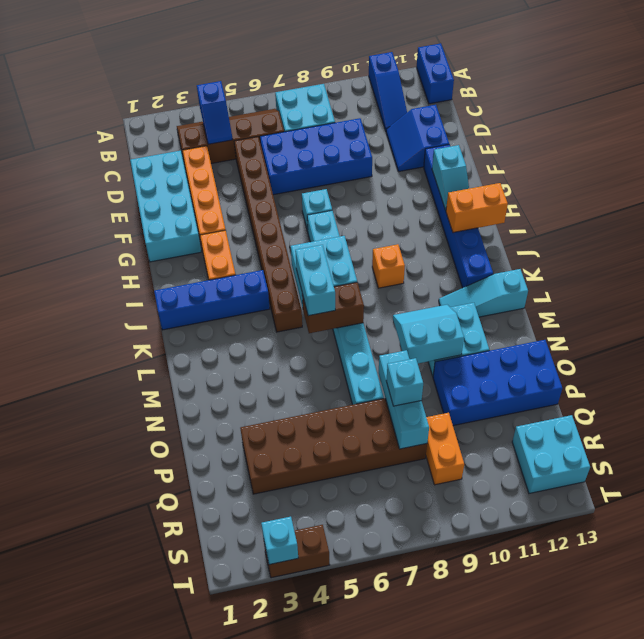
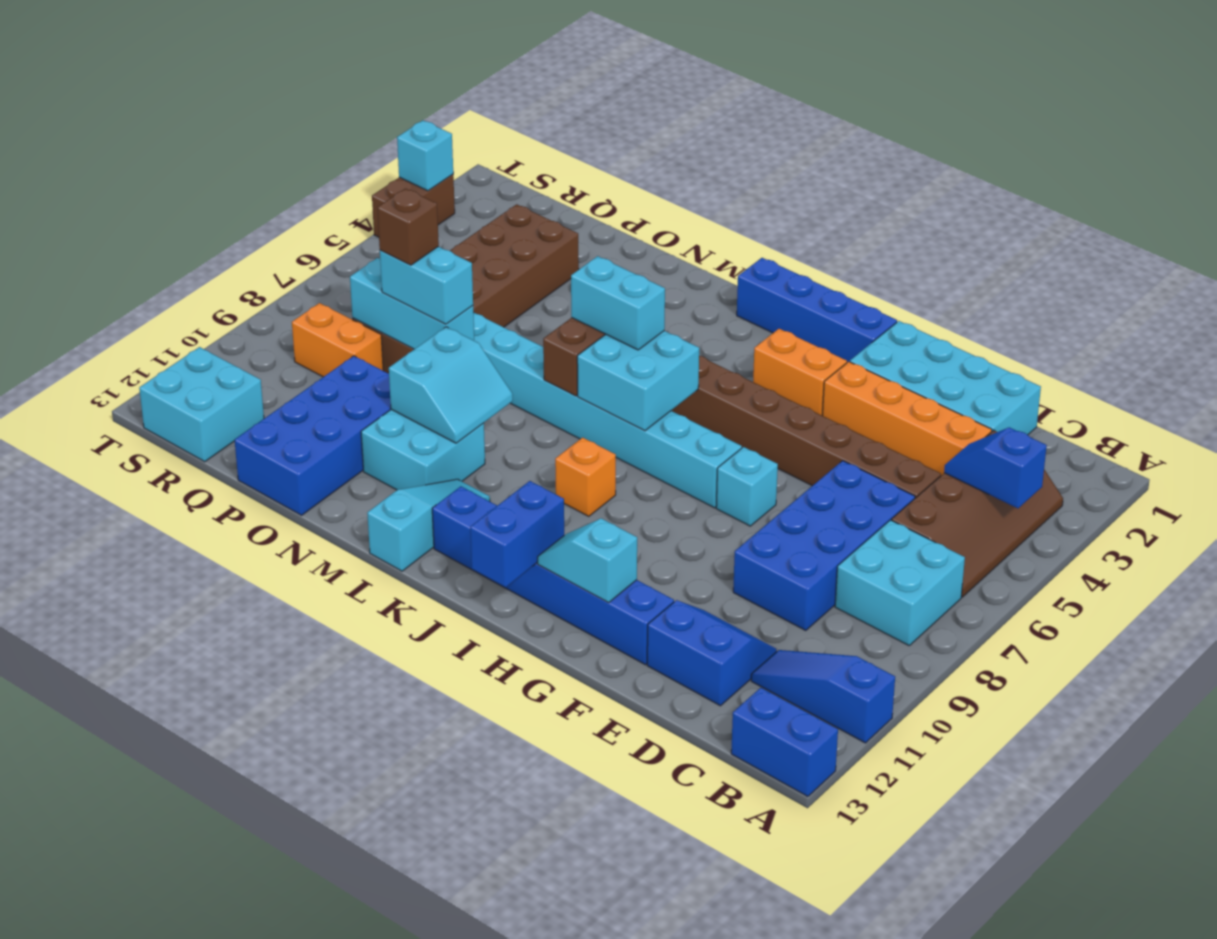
orange brick I12:I13 level 2 -> blue brick I12:I13 level 2
blue brick J1:J4 level 1 -> blue brick H1:K1 level 1
cyan brick P8 level 3 -> cyan brick O8:P8 level 3
none -> brown brick P8 level 4

